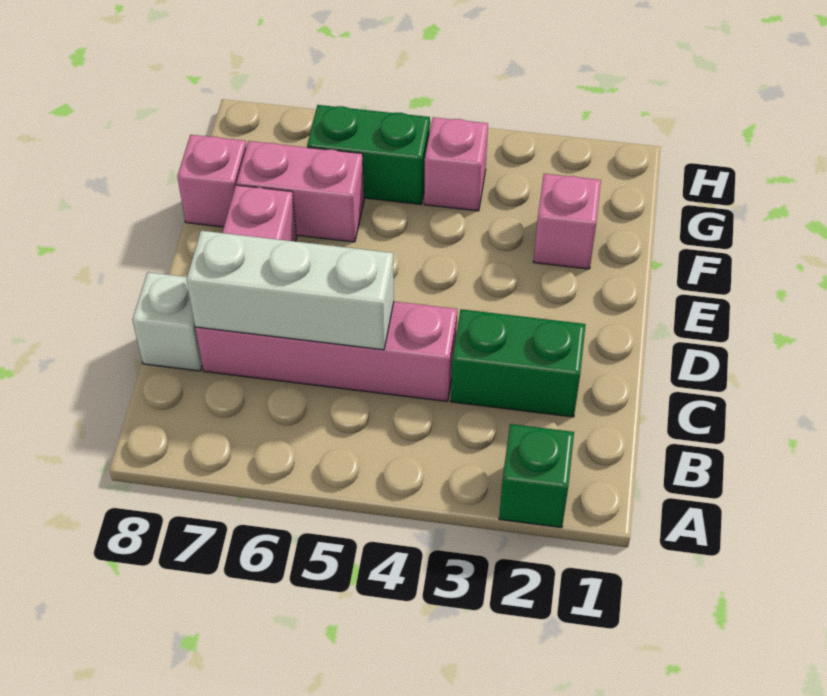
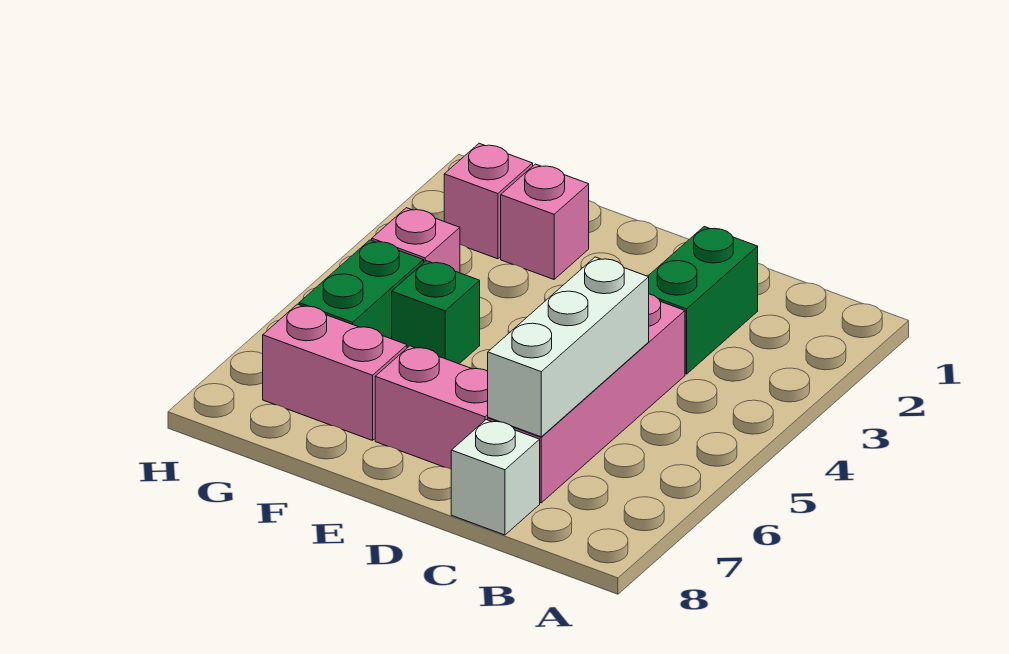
green brick A2 level 1 -> green brick F5 level 1
pink brick F6:F7 level 1 -> pink brick F7:G7 level 1
pink brick F8 level 1 -> pink brick G2 level 1

